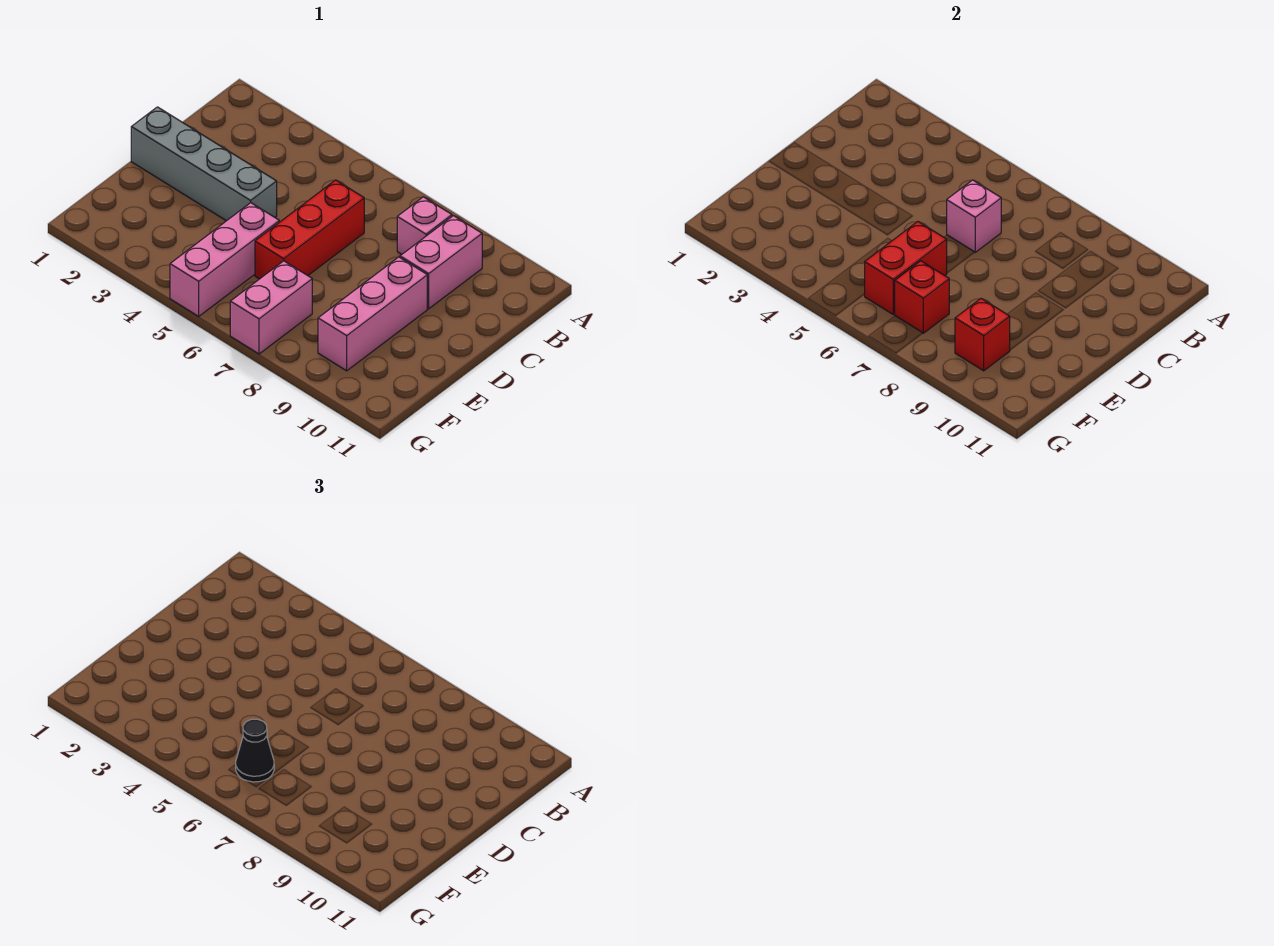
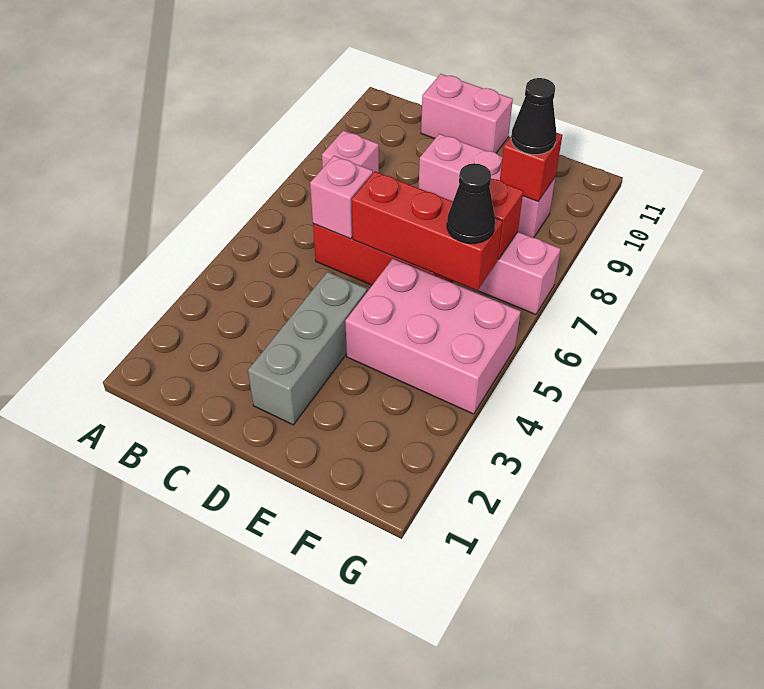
pink brick B9:C9 level 1 -> pink brick C11:D11 level 1
grey brick D1:D4 level 1 -> grey brick D2:D4 level 1
pink brick E5:G5 level 1 -> pink brick E4:G5 level 1
red brick E6:F6 level 2 -> red brick D6:F6 level 2
none -> black cone F9 level 3

